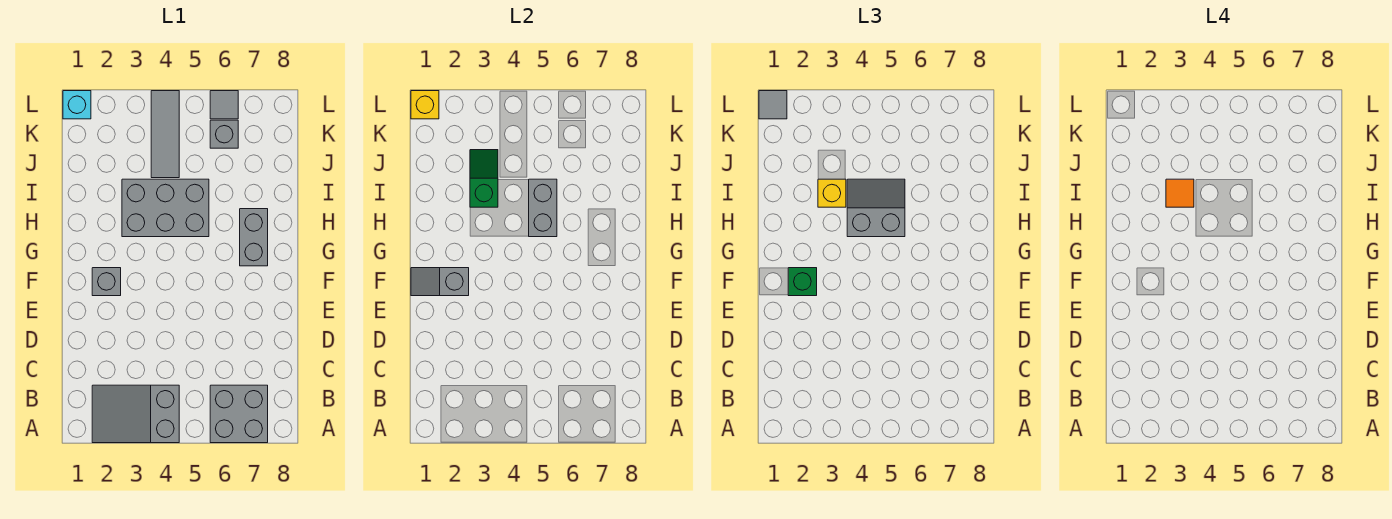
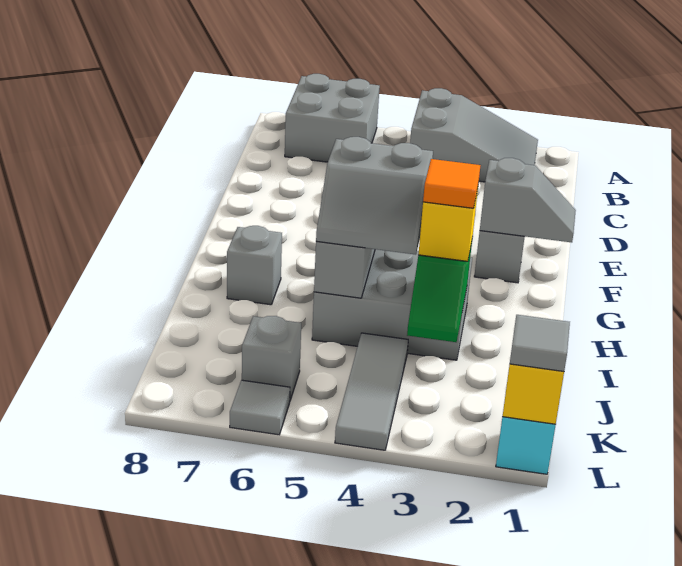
green brick F2 level 3 -> none
grey brick G7:H7 level 1 -> grey brick H7 level 1

